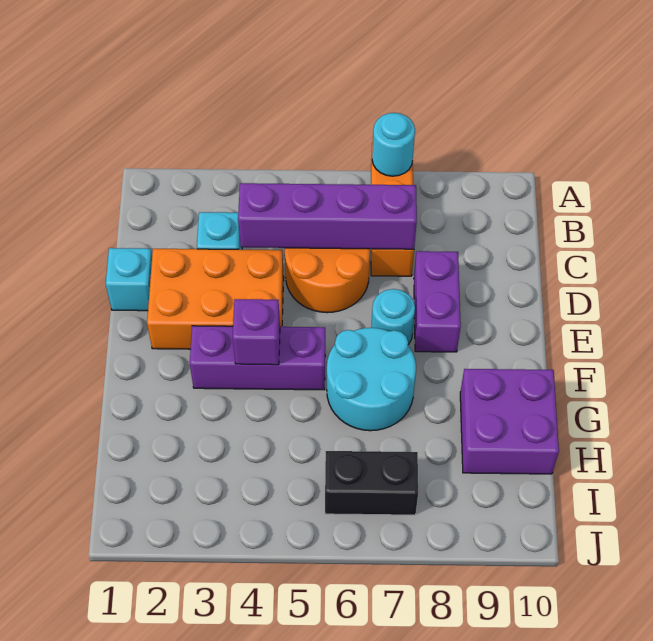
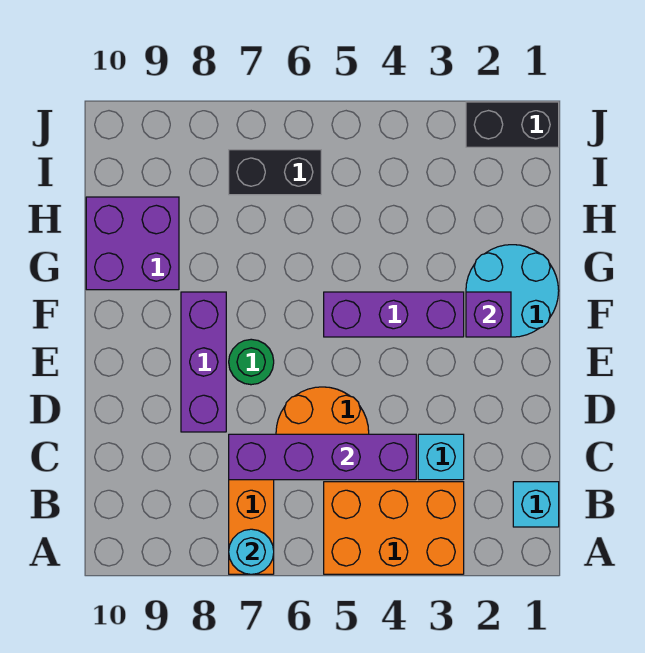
cyan brick D1 level 1 -> cyan brick B1 level 1
orange brick D2:E4 level 1 -> orange brick A3:B5 level 1
purple brick D8:E8 level 1 -> purple brick D8:F8 level 1
cyan round brick E7 level 1 -> green round brick E7 level 1
purple brick F4 level 2 -> purple brick F2 level 2
cyan round brick F6:G7 level 1 -> cyan round brick F1:G2 level 1
none -> black brick J1:J2 level 1

